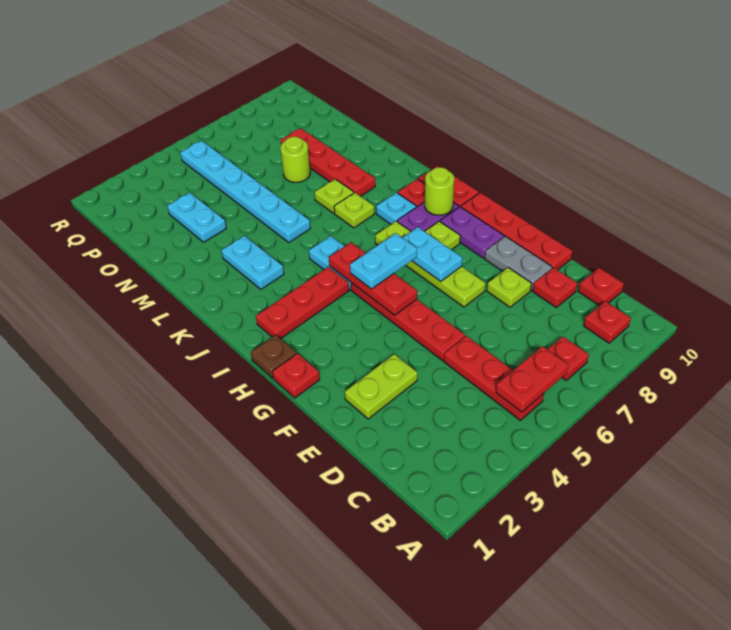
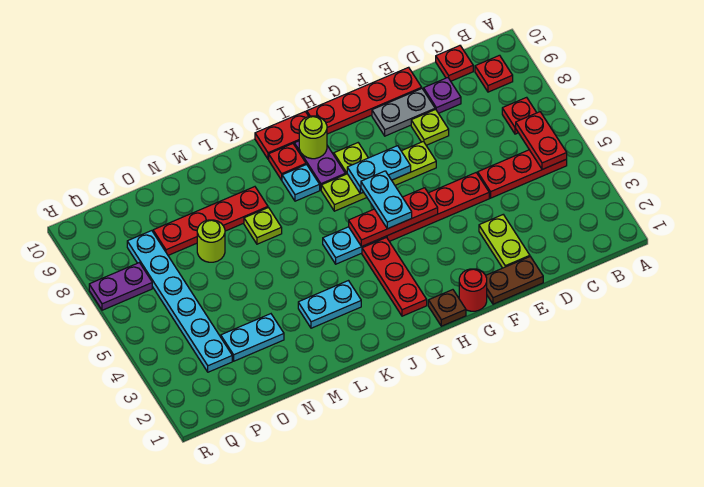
red plate D9 level 1 -> purple plate D9 level 1
none -> brown plate E1:F1 level 1
red plate G1 level 1 -> red round brick G1 level 1
purple plate G9:H9 level 1 -> purple plate Q7:R7 level 1
lime plate K7 level 1 -> none
cyan plate L5:Q5 level 1 -> cyan plate P3:P8 level 1

